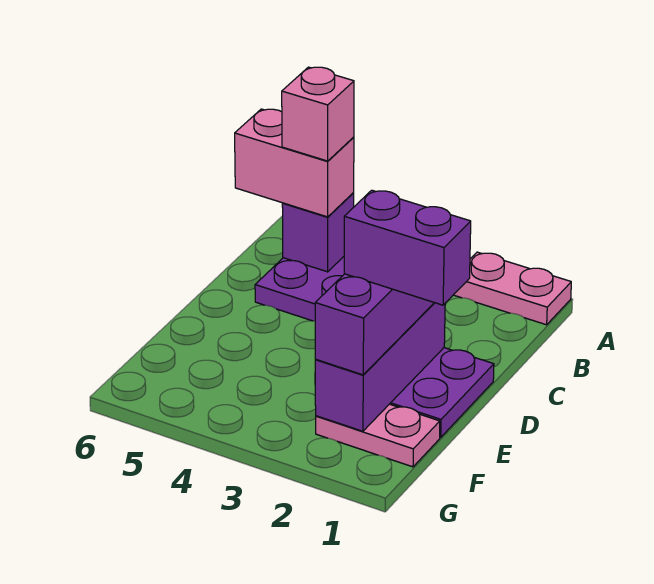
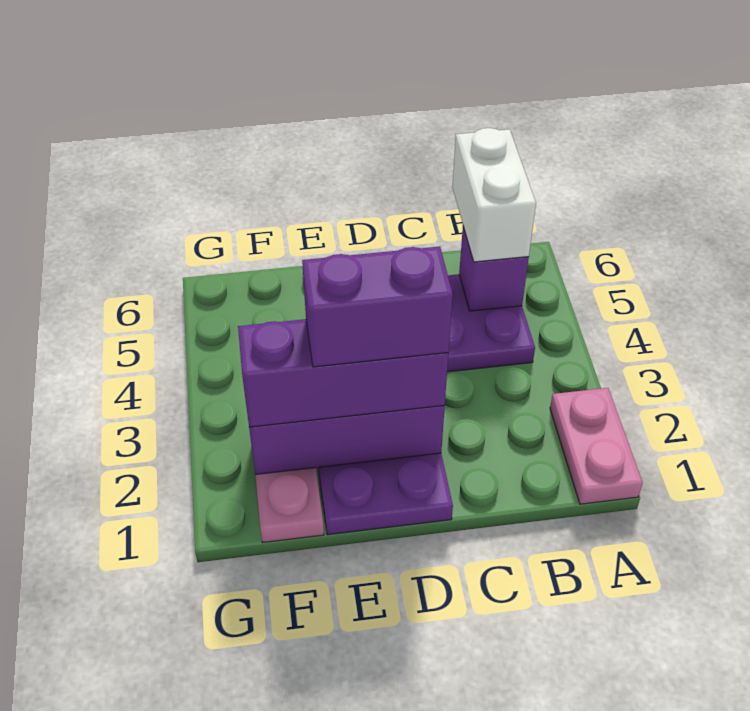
pink brick B5:B6 level 3 -> white brick B5:B6 level 3
pink brick B5 level 4 -> none
purple brick E1:E2 level 4 -> purple brick D2:E2 level 4

